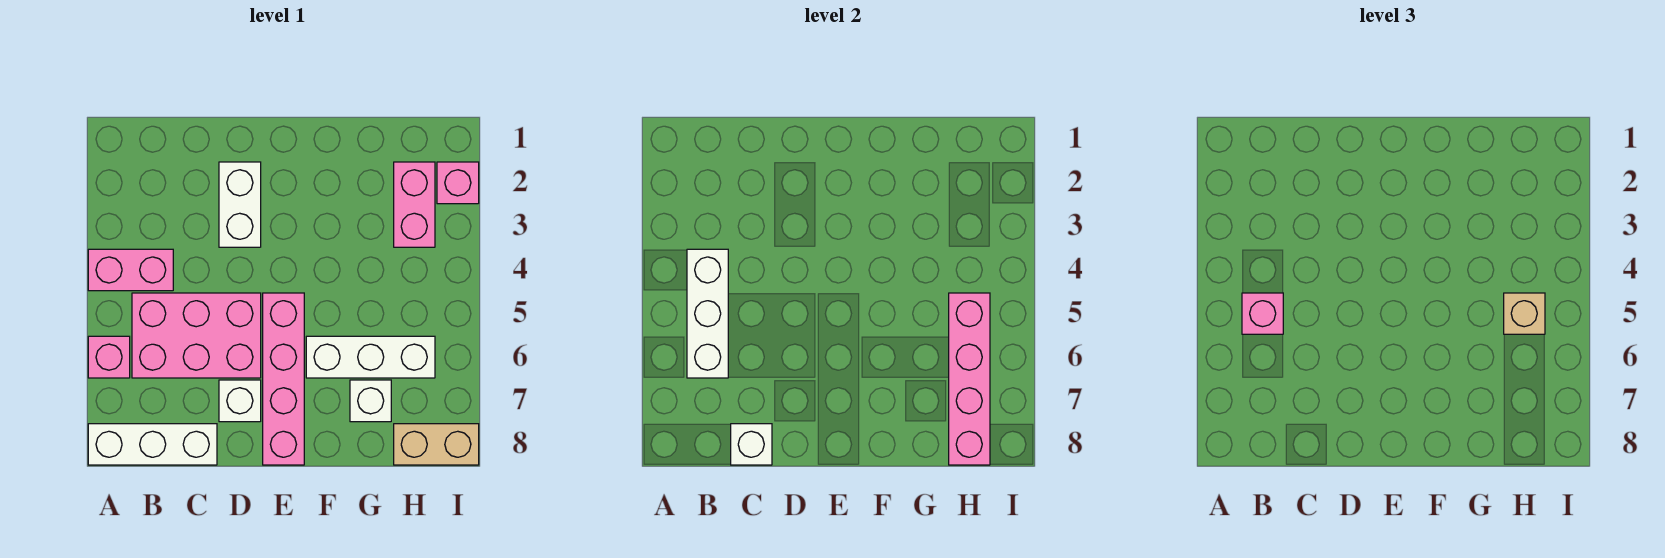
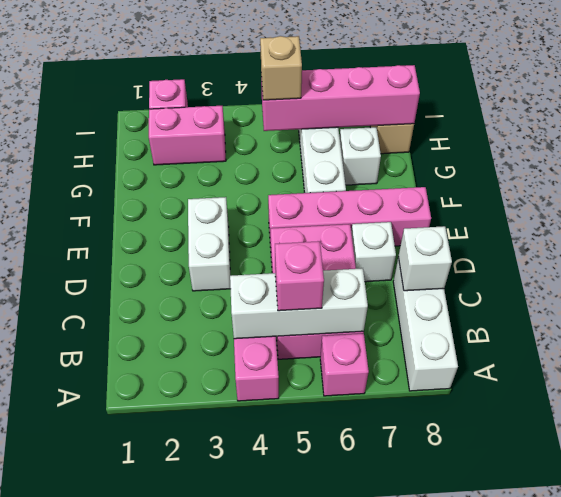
white brick D2:D3 level 1 -> white brick D3:E3 level 1

